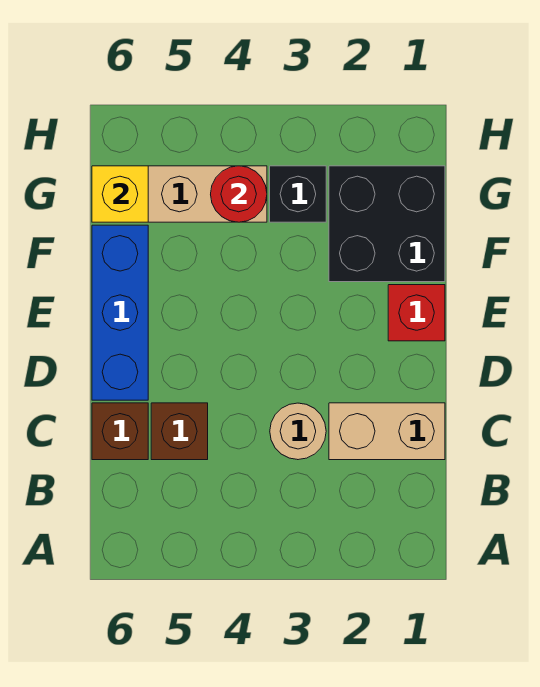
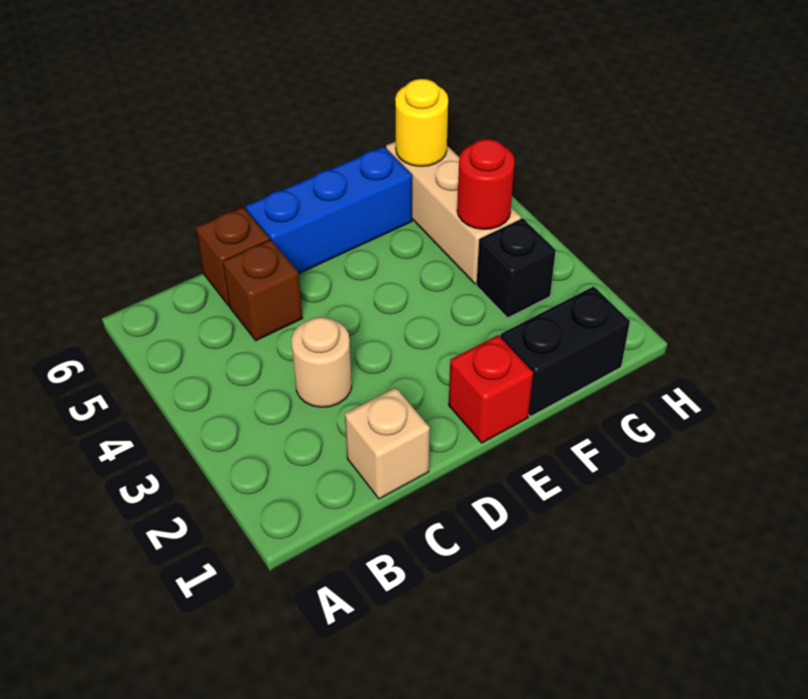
tan brick C1:C2 level 1 -> tan brick C1 level 1
black brick F1:G2 level 1 -> black brick F1:G1 level 1
yellow brick G6 level 2 -> yellow round brick G6 level 2

